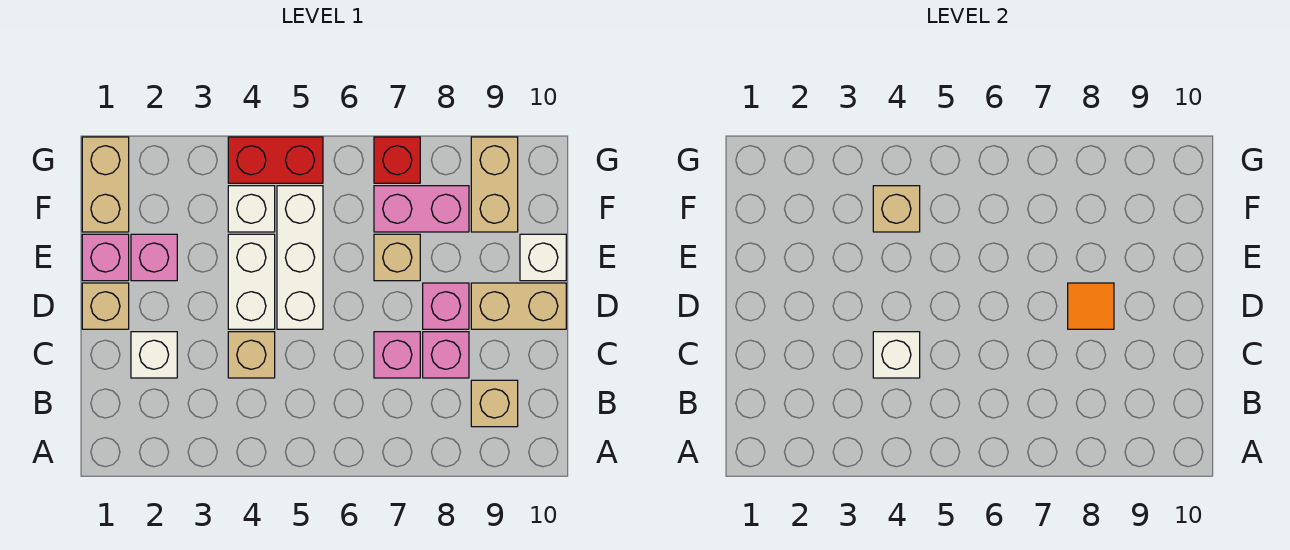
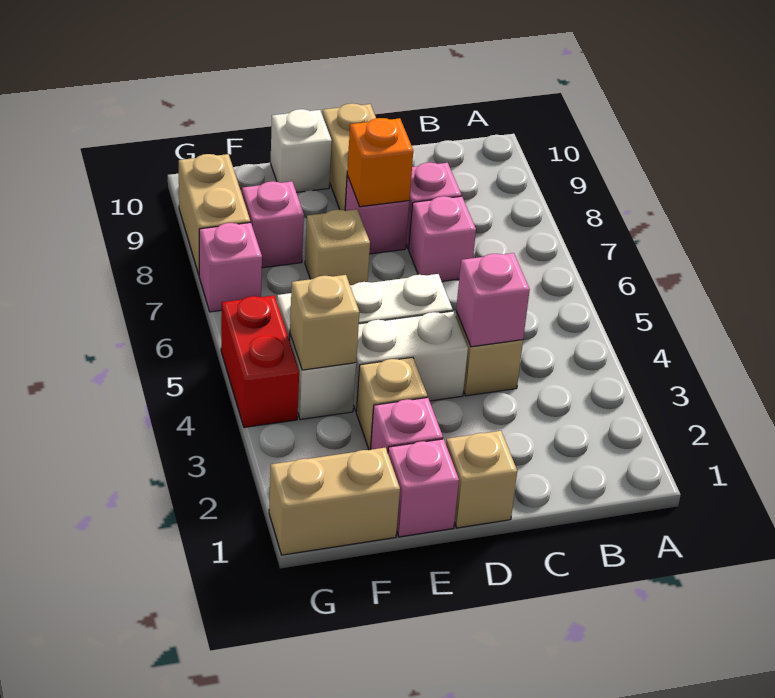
tan brick B9 level 1 -> tan brick E3 level 1
white brick C2 level 1 -> none
white brick C4 level 2 -> pink brick C4 level 2
orange tile D8 level 2 -> orange brick D8 level 2
pink brick F7:F8 level 1 -> pink brick F8 level 1
tan brick F9:G9 level 1 -> tan brick G8:G9 level 1
red brick G7 level 1 -> pink brick G7 level 1

